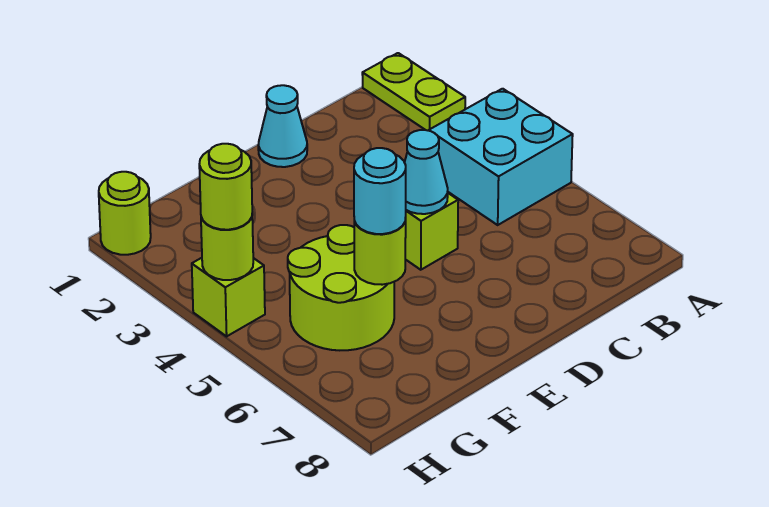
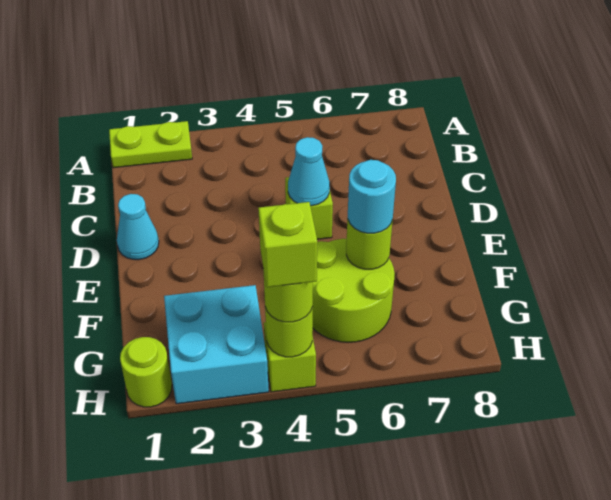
cyan brick A4:B5 level 1 -> cyan brick G2:H3 level 1
none -> lime brick H4 level 4

